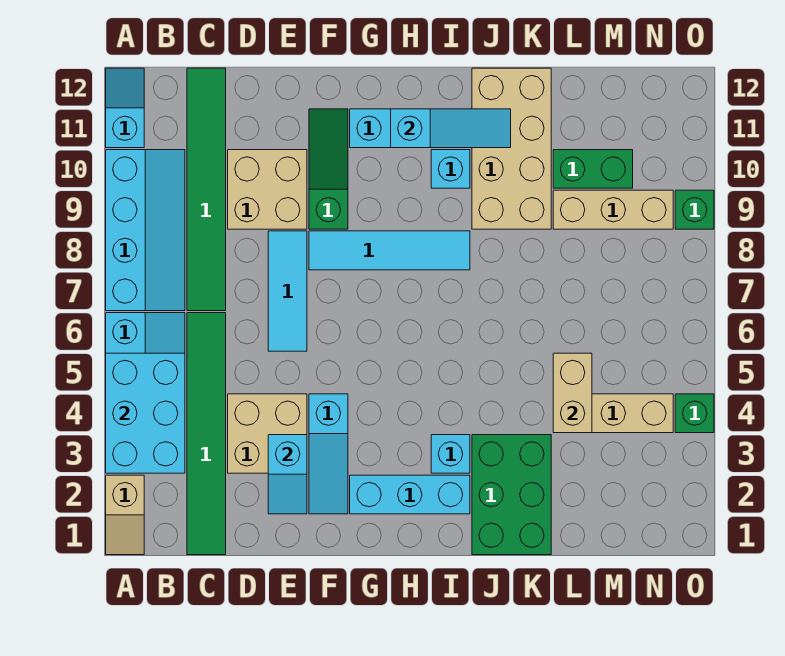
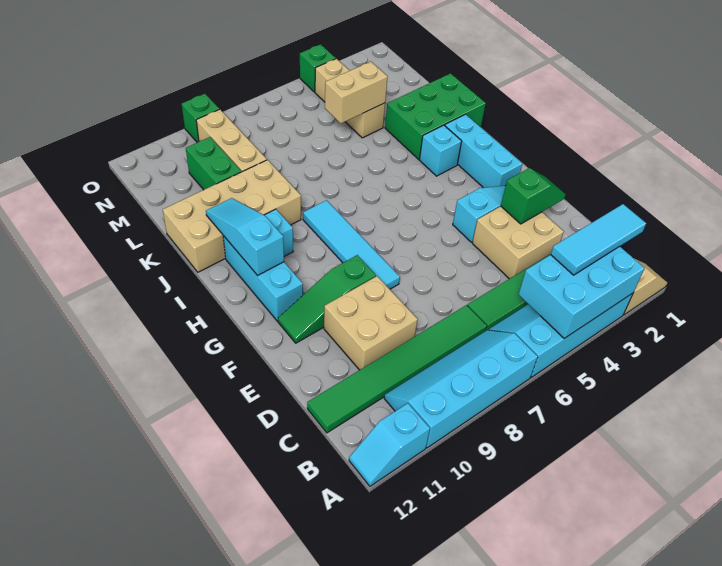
cyan slope E2:E3 level 2 top 3 -> green slope E2:E3 level 2 top 3
cyan tile E6:E8 level 1 -> cyan tile B2:B4 level 3

